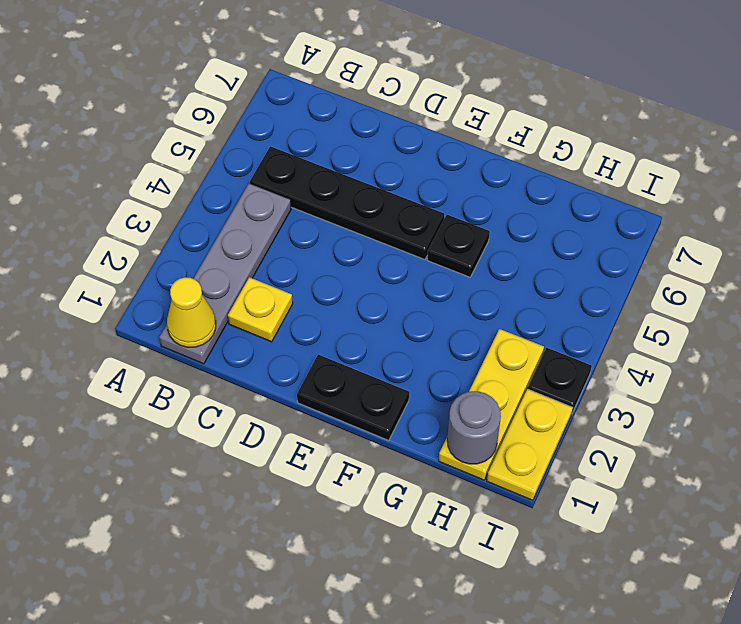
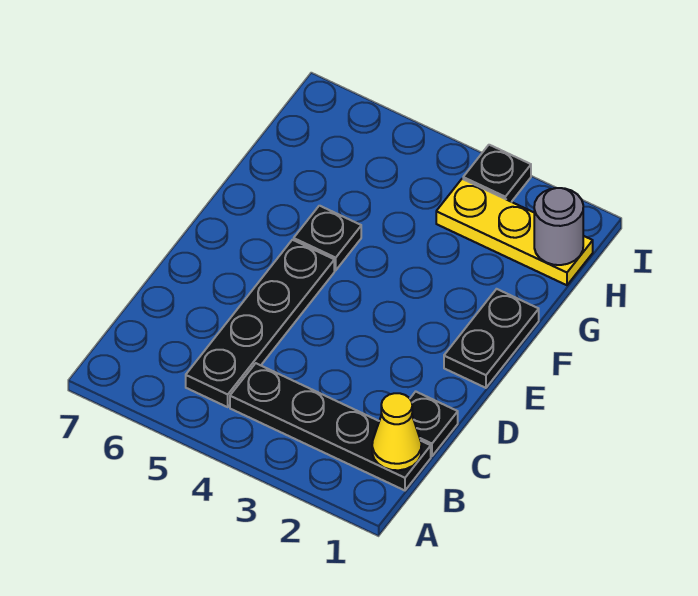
grey plate B1:B4 level 1 -> black plate B1:B4 level 1
none -> black plate C1 level 1
yellow plate C2 level 1 -> none
yellow plate I1:I2 level 1 -> none

